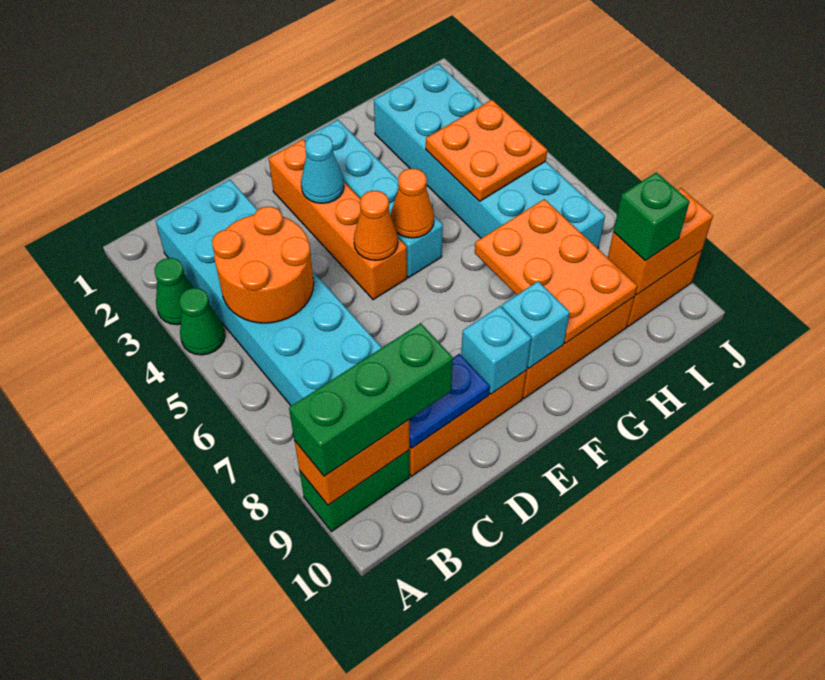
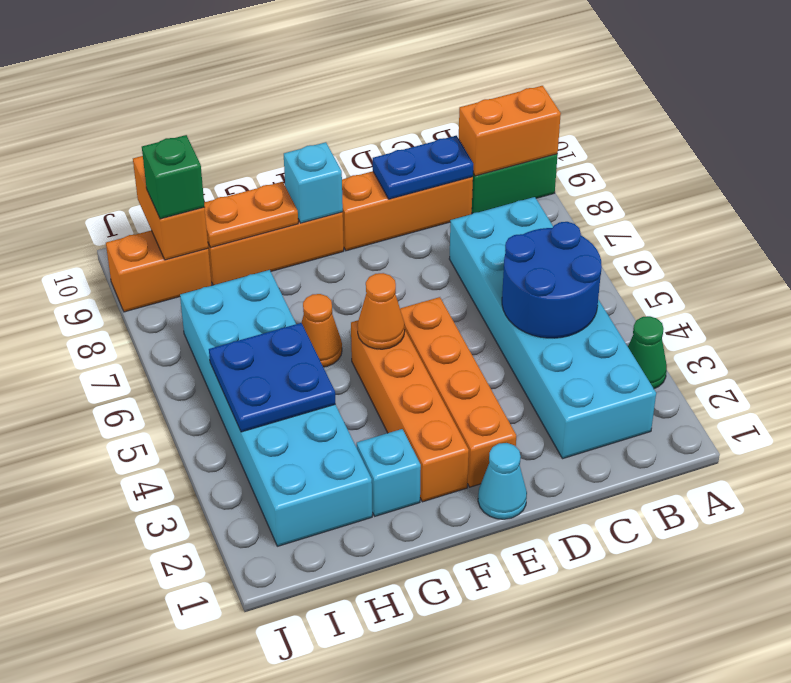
green cone A4 level 1 -> none
green brick A9:C9 level 3 -> none
orange round brick B4:C5 level 2 -> blue round brick B4:C5 level 2
cyan cone E3 level 2 -> cyan cone E1 level 1
orange cone E5 level 2 -> orange cone G6 level 1
cyan brick E9 level 2 -> cyan brick G2 level 1
cyan brick F2:F5 level 1 -> orange brick F2:F5 level 1
orange plate G7:H9 level 2 -> orange plate G9:H9 level 2
orange plate H4:I5 level 2 -> blue plate H4:I5 level 2
orange brick I9:J9 level 2 -> orange brick I9:I10 level 2

